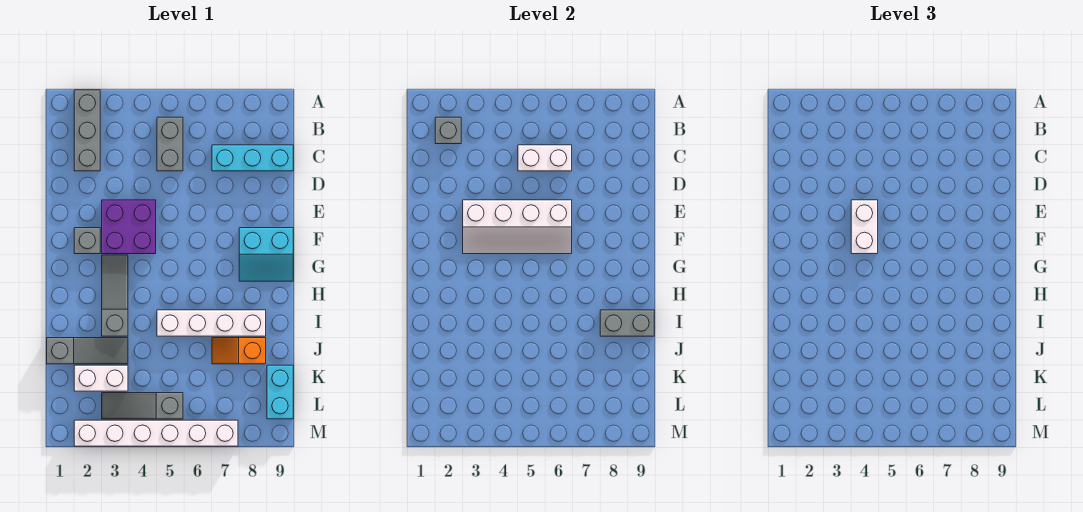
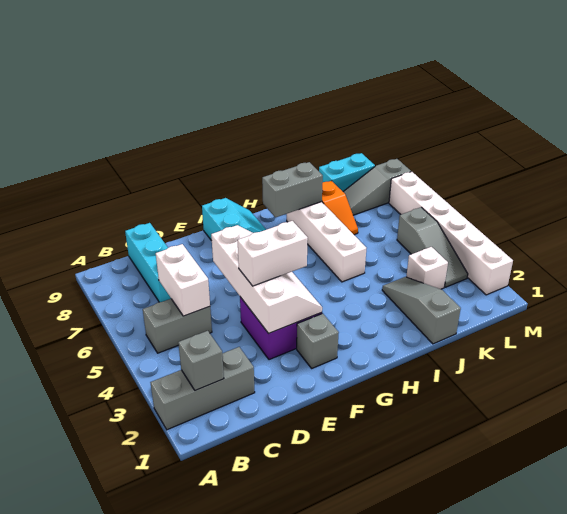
grey slope G3:I3 level 1 top I -> grey slope K8:M8 level 1 top M
grey brick I8:I9 level 2 -> grey brick H8:I8 level 2
white brick K2:K3 level 1 -> white brick K3 level 1

